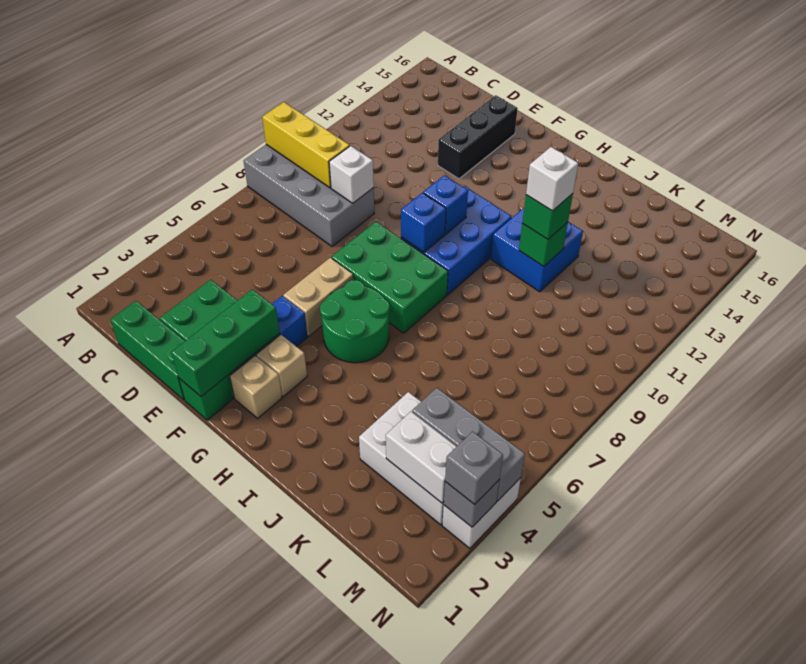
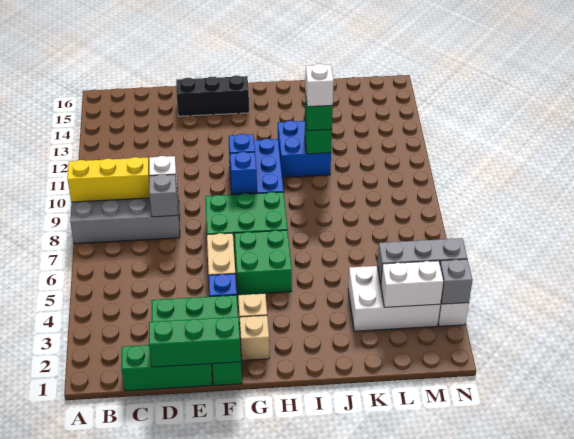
black brick E13:E15 level 1 -> black brick E15:G15 level 1
green brick F1:F3 level 2 -> green brick D1:F1 level 2
green round brick G5:H6 level 1 -> green brick G5:H6 level 1
grey brick N3 level 3 -> grey brick D8 level 2

